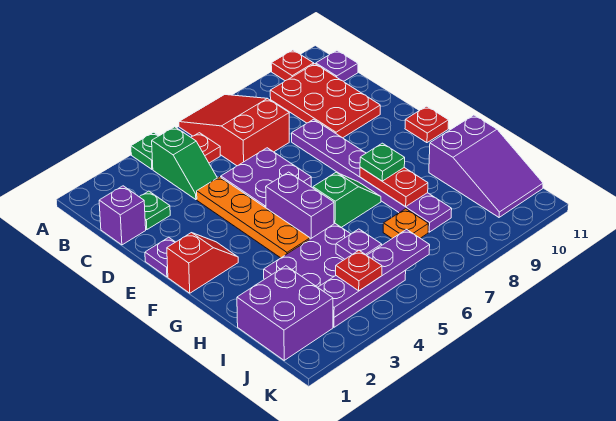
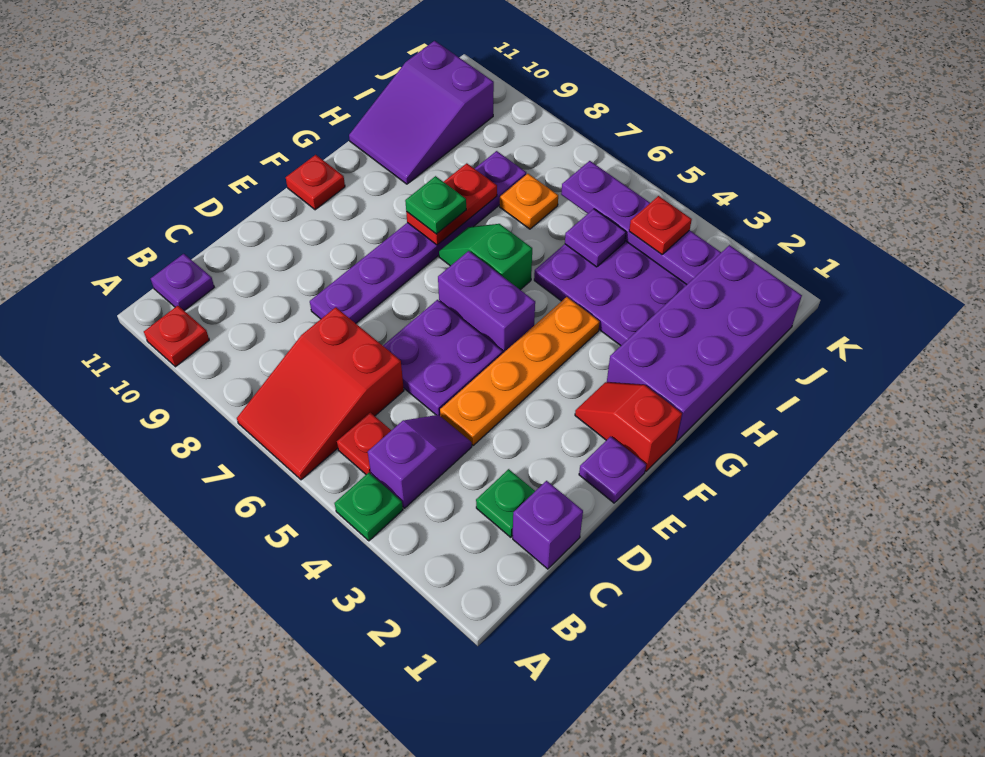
green slope B4:C4 level 1 top B -> purple slope B4:C4 level 1 top B
red plate B9:D10 level 1 -> none
purple brick F5:G5 level 1 -> purple brick F5:F6 level 1
purple slope H10:J11 level 1 top H -> purple slope H10:J11 level 1 top J
purple brick I1:J2 level 1 -> purple brick G1:J2 level 1

